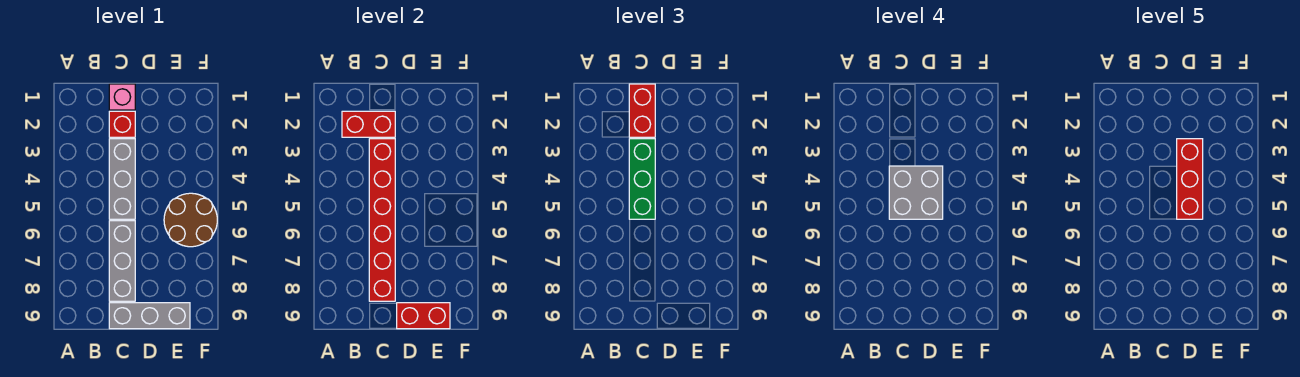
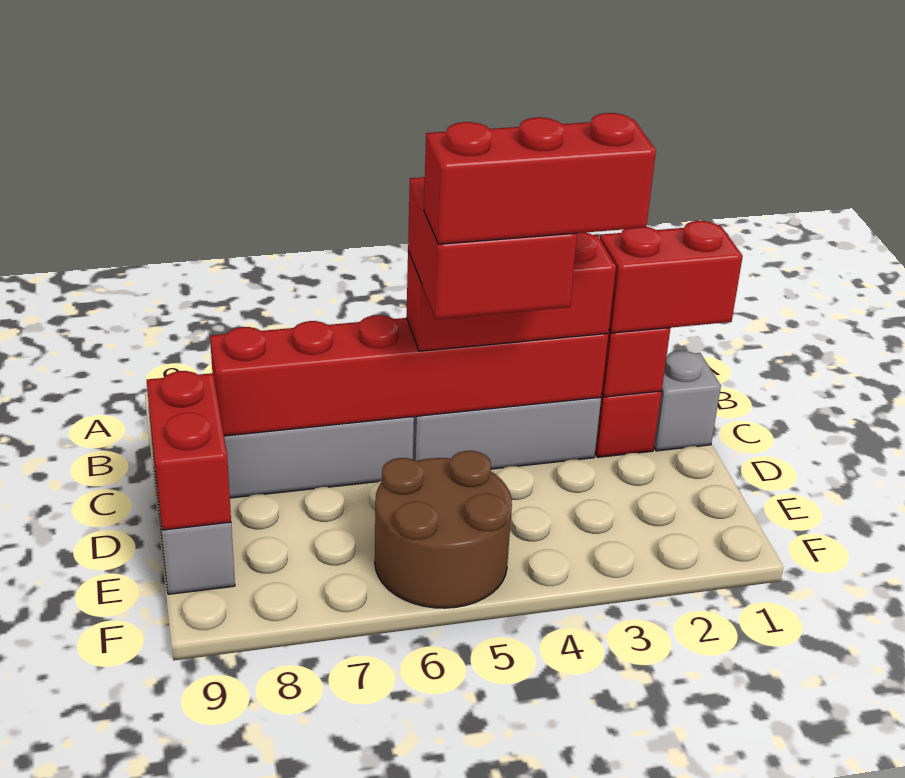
pink brick C1 level 1 -> grey brick C1 level 1
green brick C3:C5 level 3 -> red brick C3:C5 level 3
grey brick C4:D5 level 4 -> red brick C4:D5 level 4

